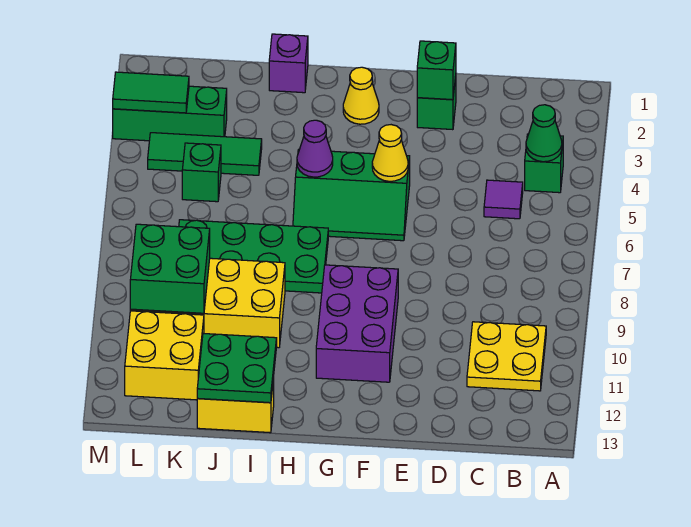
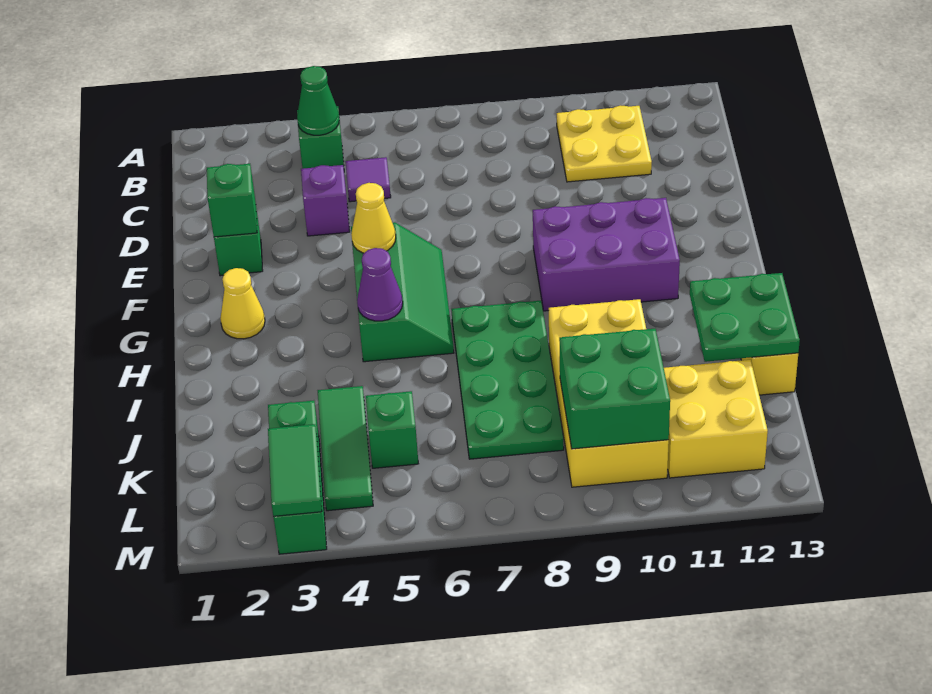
purple brick I1 level 1 -> purple brick D4 level 1

